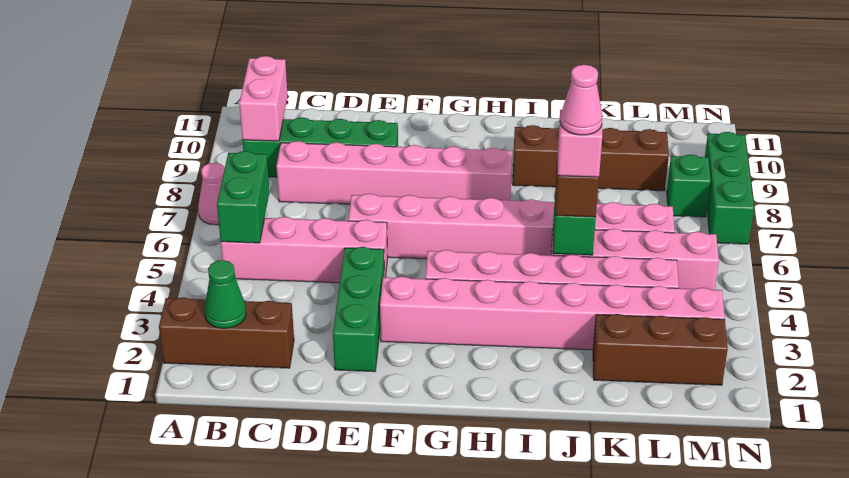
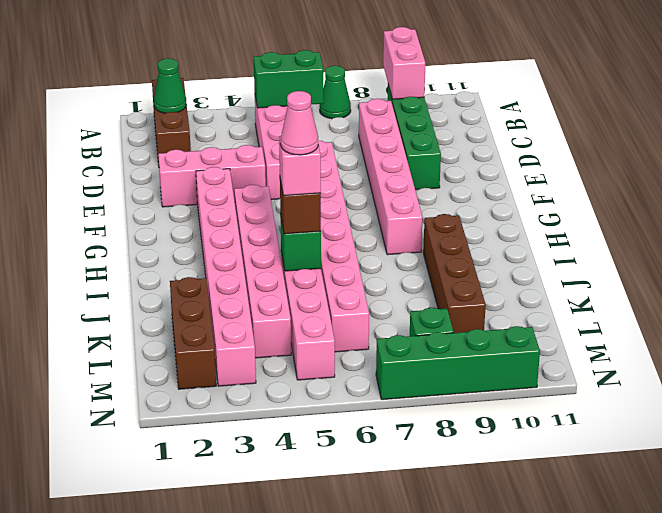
pink cone A7 level 1 -> green cone A7 level 1
pink brick B9:B10 level 2 -> pink brick A9:B9 level 2
green brick E2:E4 level 1 -> pink brick E2:E4 level 1
green brick N7:N9 level 1 -> green brick N7:N10 level 1

